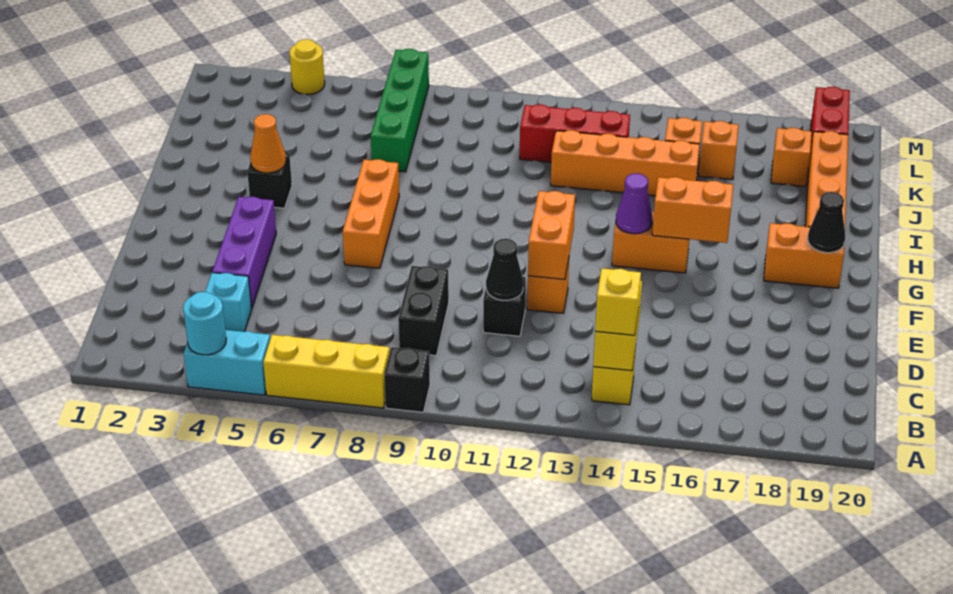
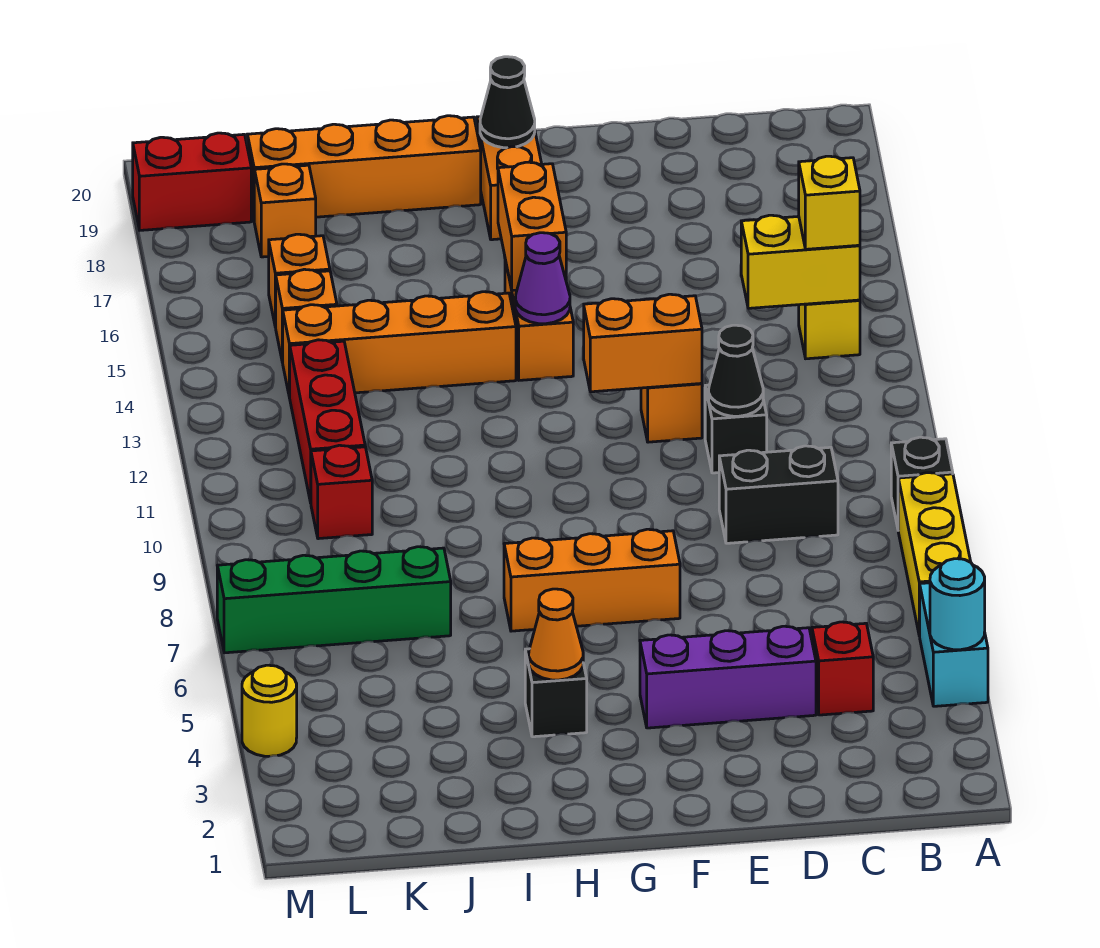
cyan brick C4 level 1 -> red brick C4 level 1
orange brick J12:J15 level 1 -> orange brick H14:K14 level 1
none -> red brick K10 level 1

